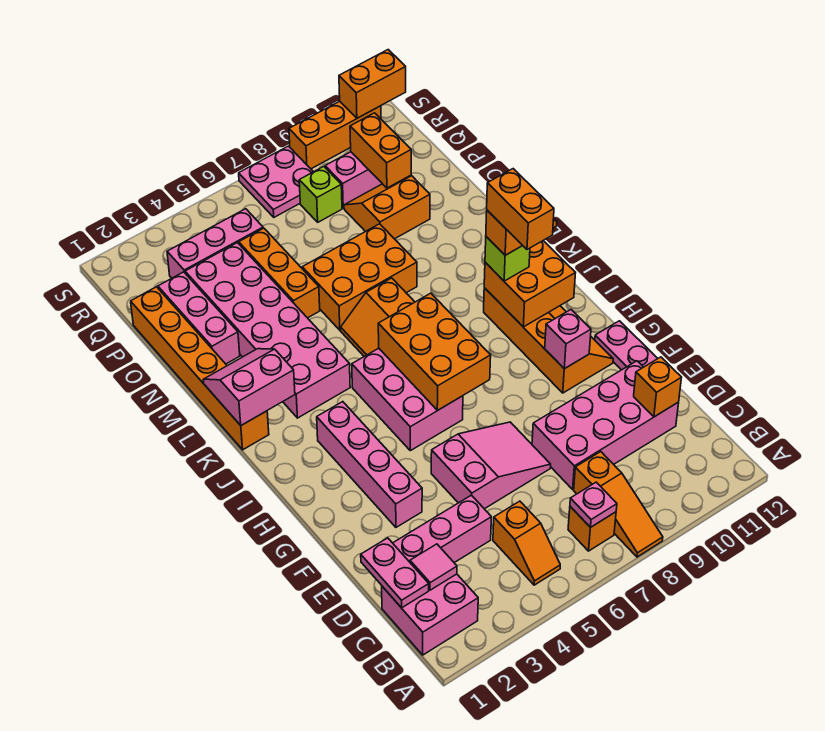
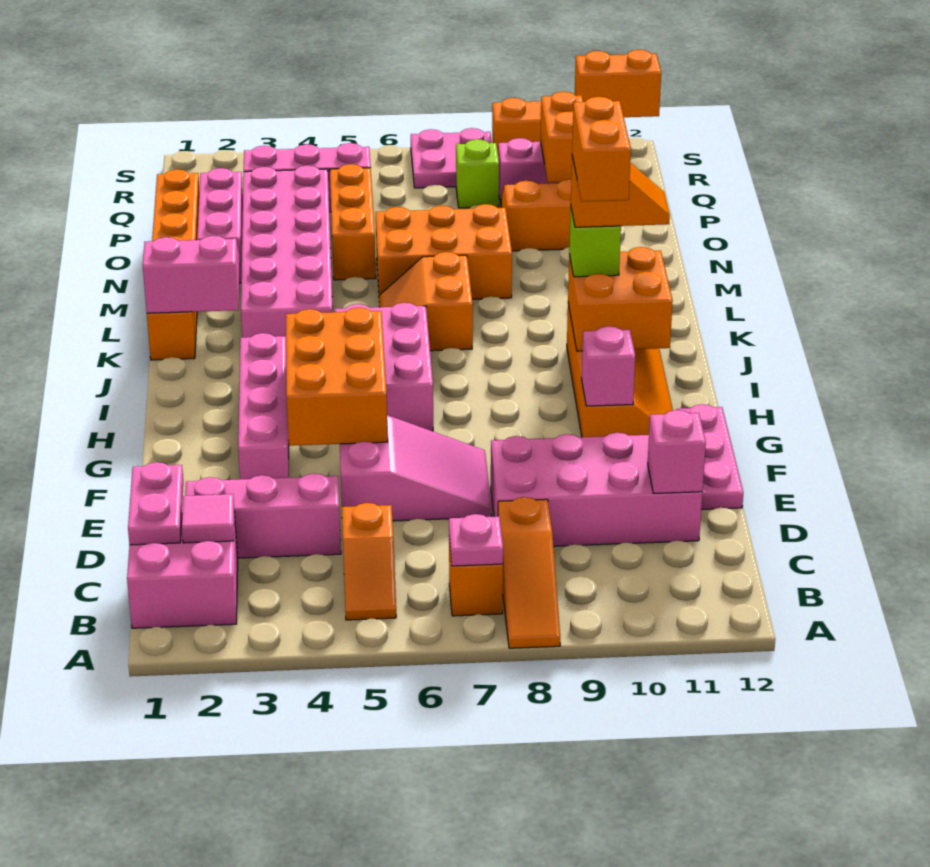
orange brick D11 level 2 -> pink brick D11 level 2
orange brick H6:J7 level 2 -> orange brick F4:H5 level 2

